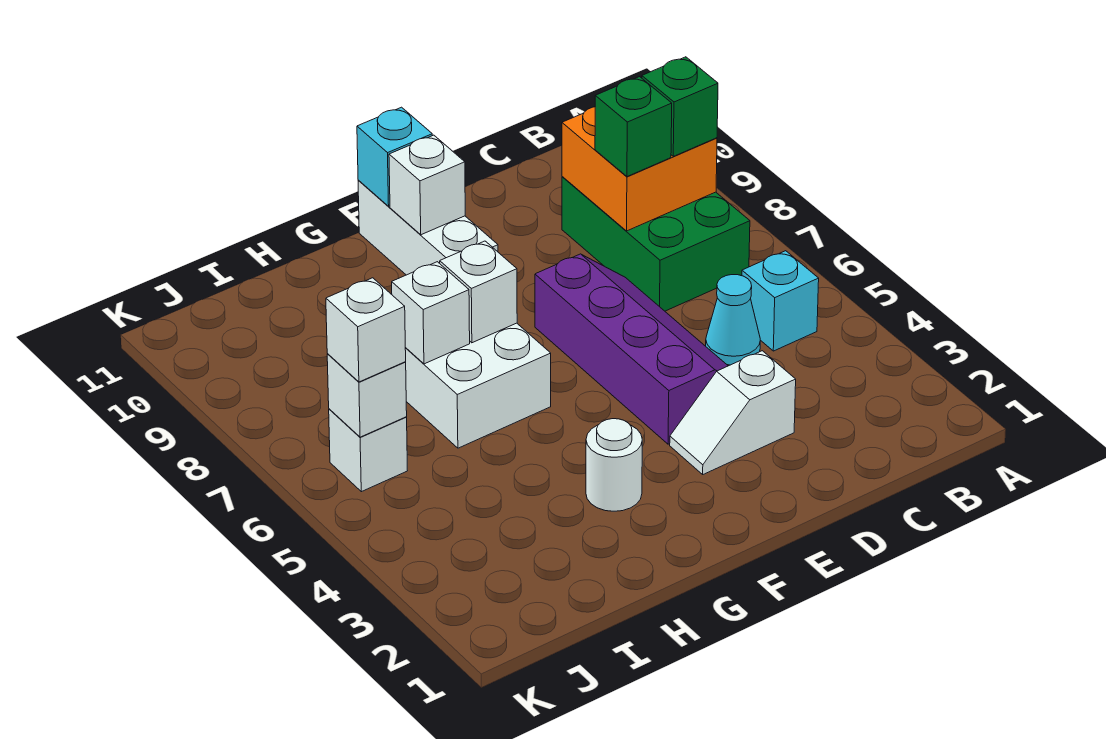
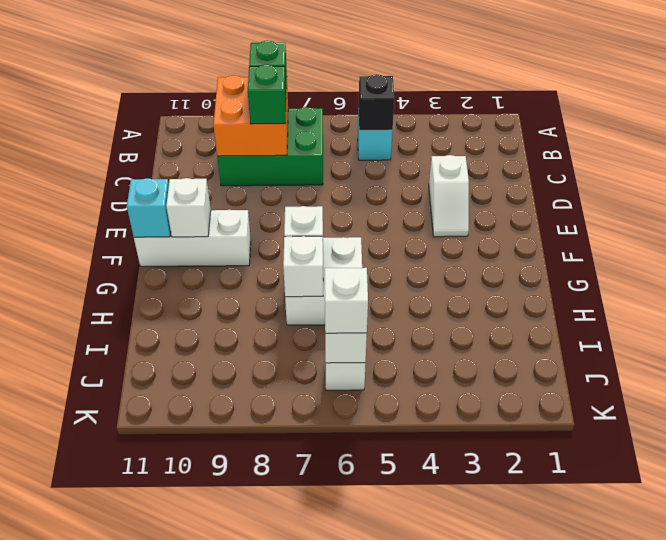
none -> black brick B5 level 2
cyan cone C5 level 1 -> none
purple slope D4:E7 level 1 top E -> none
white round brick G3 level 1 -> none

